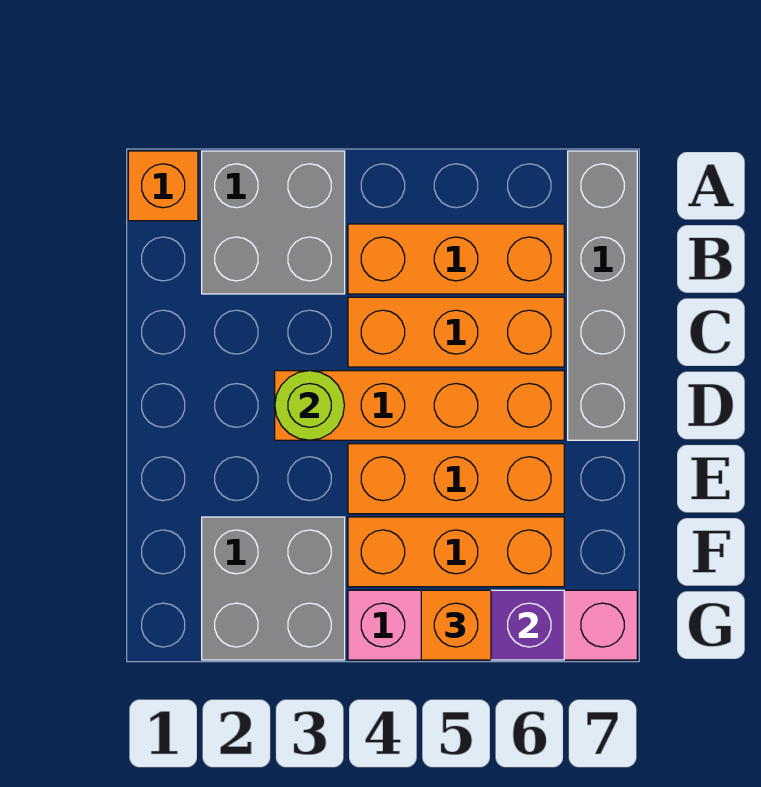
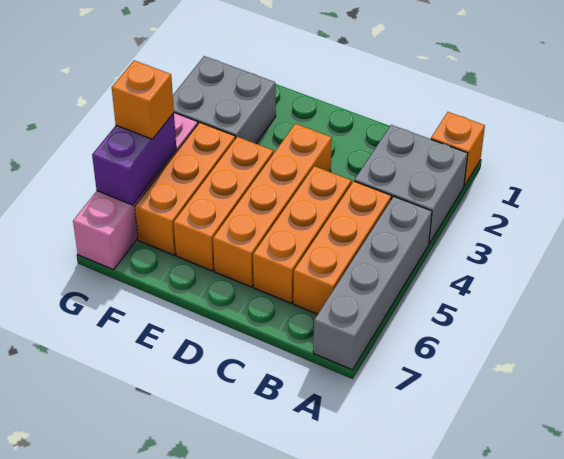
grey brick A7:D7 level 1 -> grey brick A4:A7 level 1
lime round brick D3 level 2 -> none

